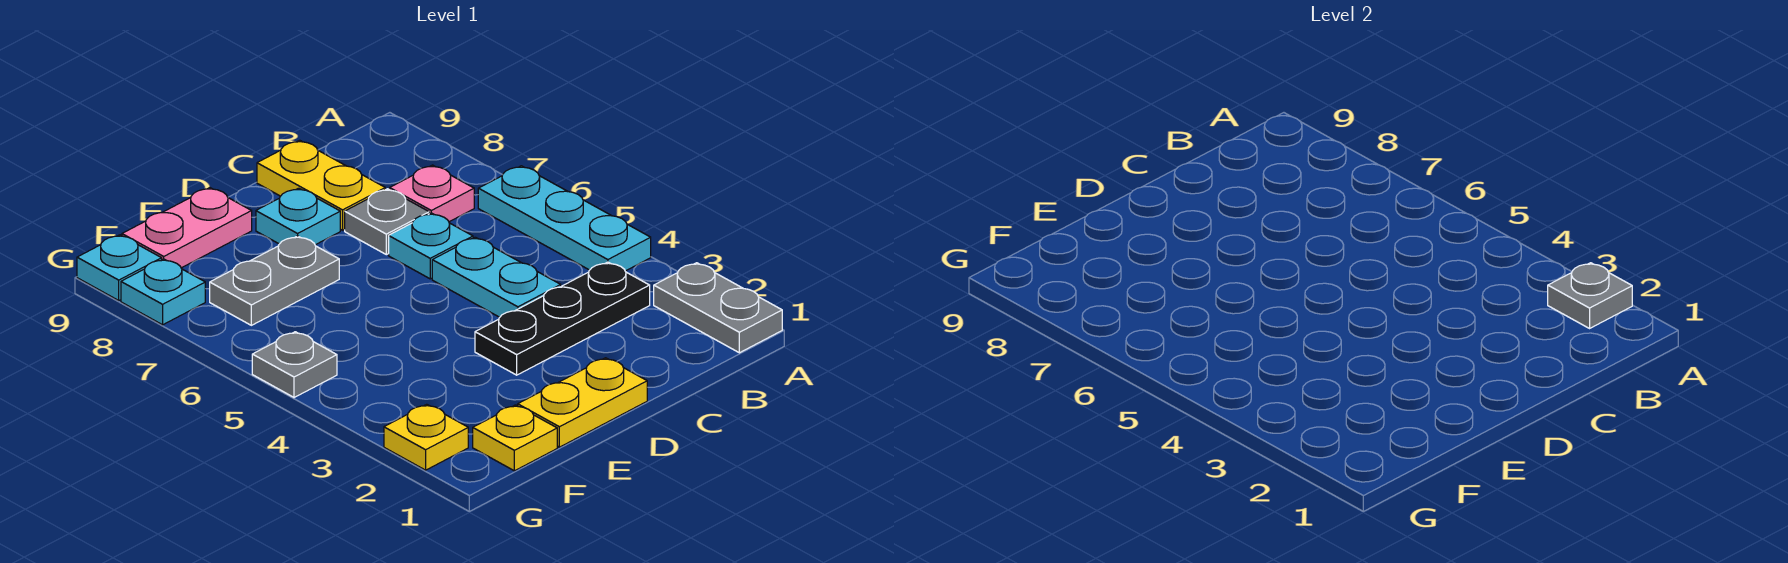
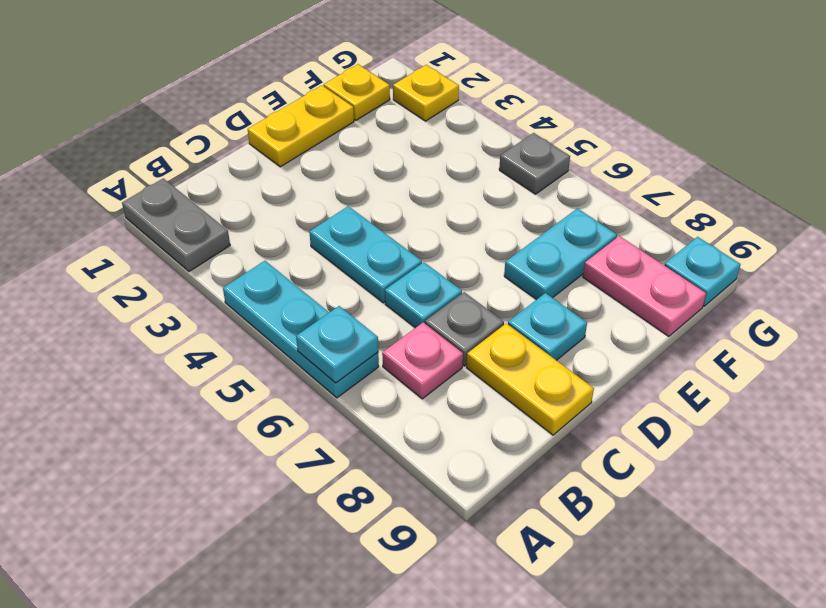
grey plate A2 level 2 -> none
black plate B3:D3 level 1 -> none
grey plate E7:F7 level 1 -> cyan plate E7:F7 level 1
pink plate E9:F9 level 1 -> pink plate F8:F9 level 1
cyan plate G8 level 1 -> cyan plate A6 level 2

